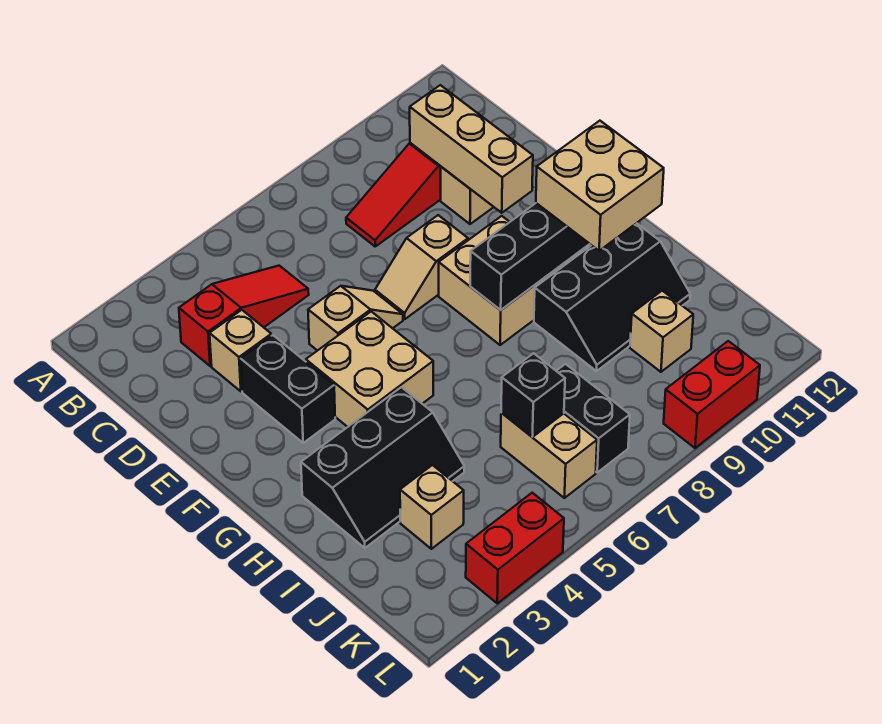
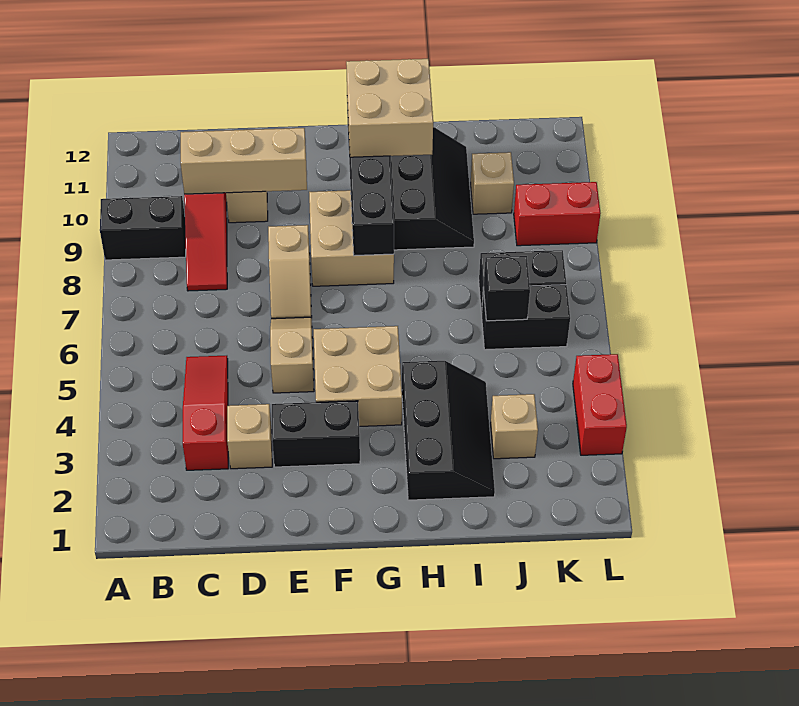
none -> black brick A9:B9 level 1
tan brick J6:K6 level 1 -> black brick J6:K6 level 1
red brick L9:L10 level 1 -> red brick K9:L9 level 1

